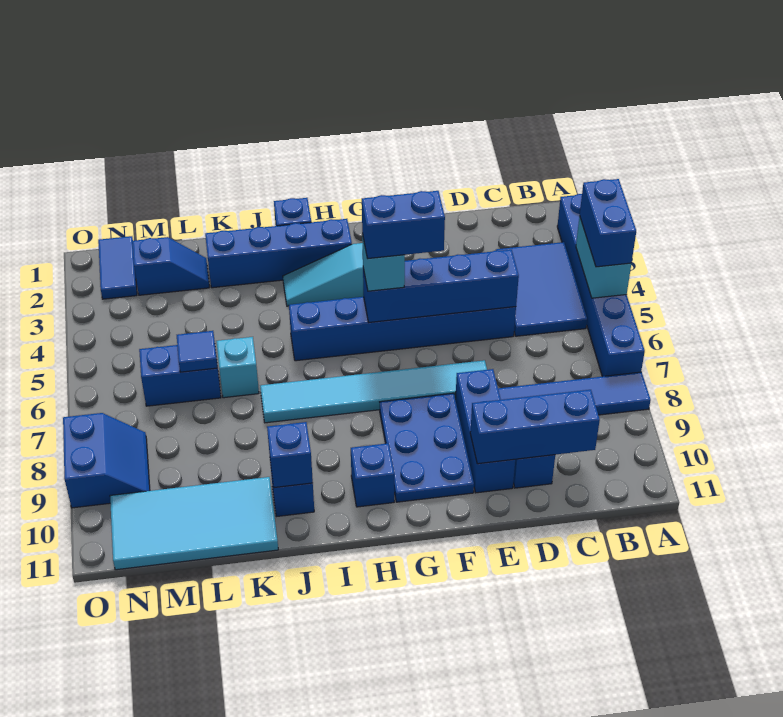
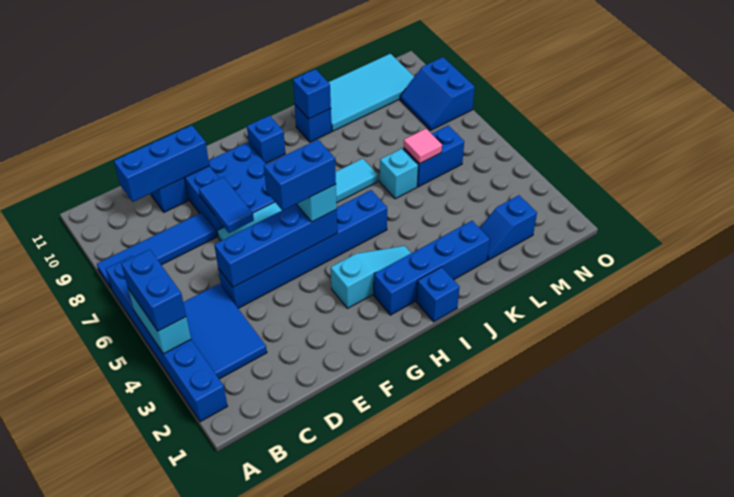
blue tile L6 level 2 -> pink tile L6 level 2
blue tile N1:N2 level 1 -> blue tile E7:E8 level 2

